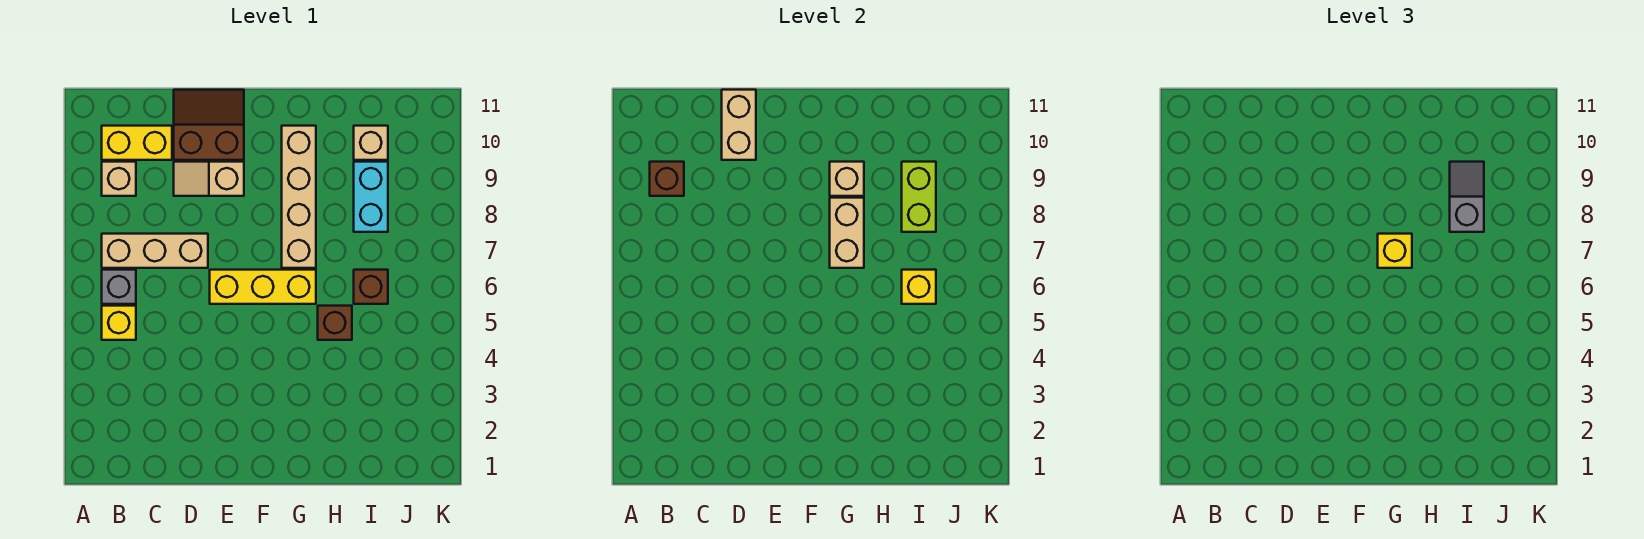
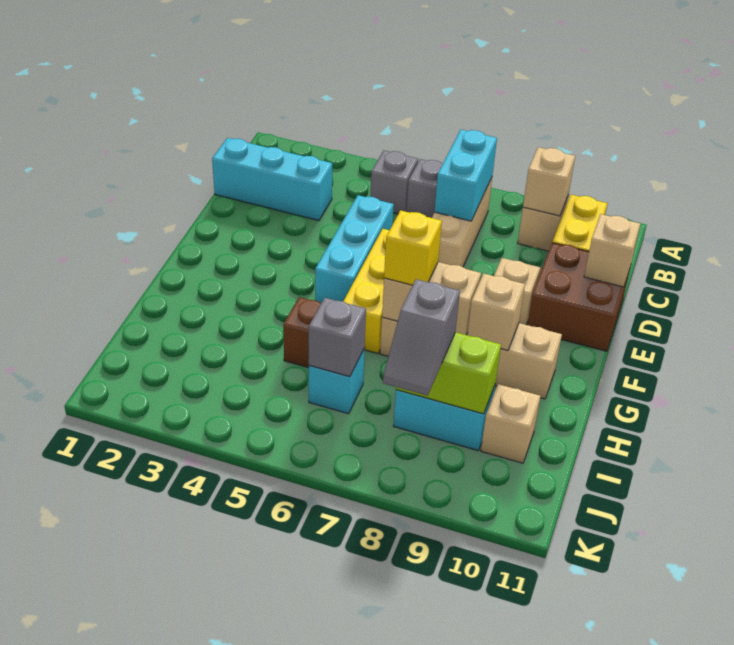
yellow brick B5 level 1 -> grey brick B5 level 1
none -> cyan brick B7:C7 level 2
brown brick B9 level 2 -> tan brick B9 level 2
none -> cyan brick C1:C3 level 1
none -> cyan brick D5:F5 level 1
brown slope D10:E11 level 1 top 10 -> brown brick D10:E11 level 1
tan brick D10:D11 level 2 -> tan brick D11 level 2
brown brick I6 level 1 -> cyan brick I6 level 1
yellow brick I6 level 2 -> grey brick I6 level 2
grey slope I8:I9 level 3 top 8 -> grey slope I8:J8 level 3 top I

